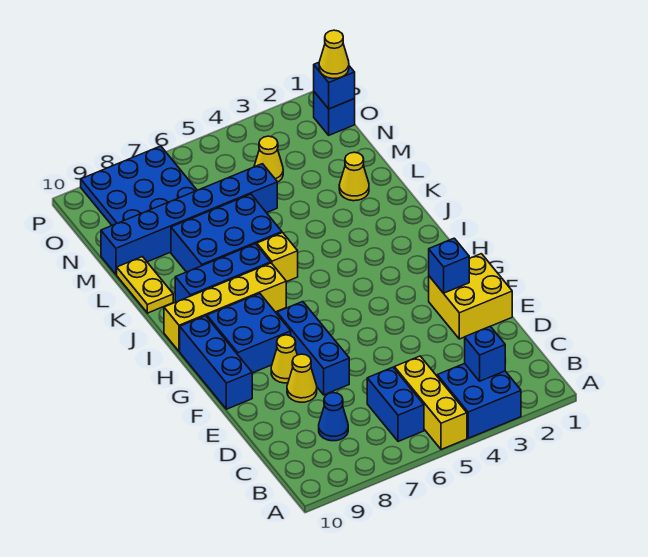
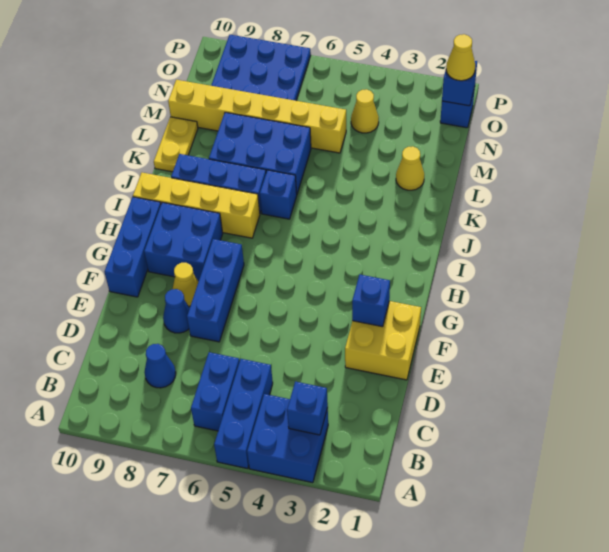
yellow brick A5:C5 level 1 -> blue brick A5:C5 level 1
yellow cone E8 level 1 -> blue cone E8 level 1
yellow brick J6 level 1 -> blue brick J6 level 1
blue brick M5:M10 level 1 -> yellow brick M5:M10 level 1

